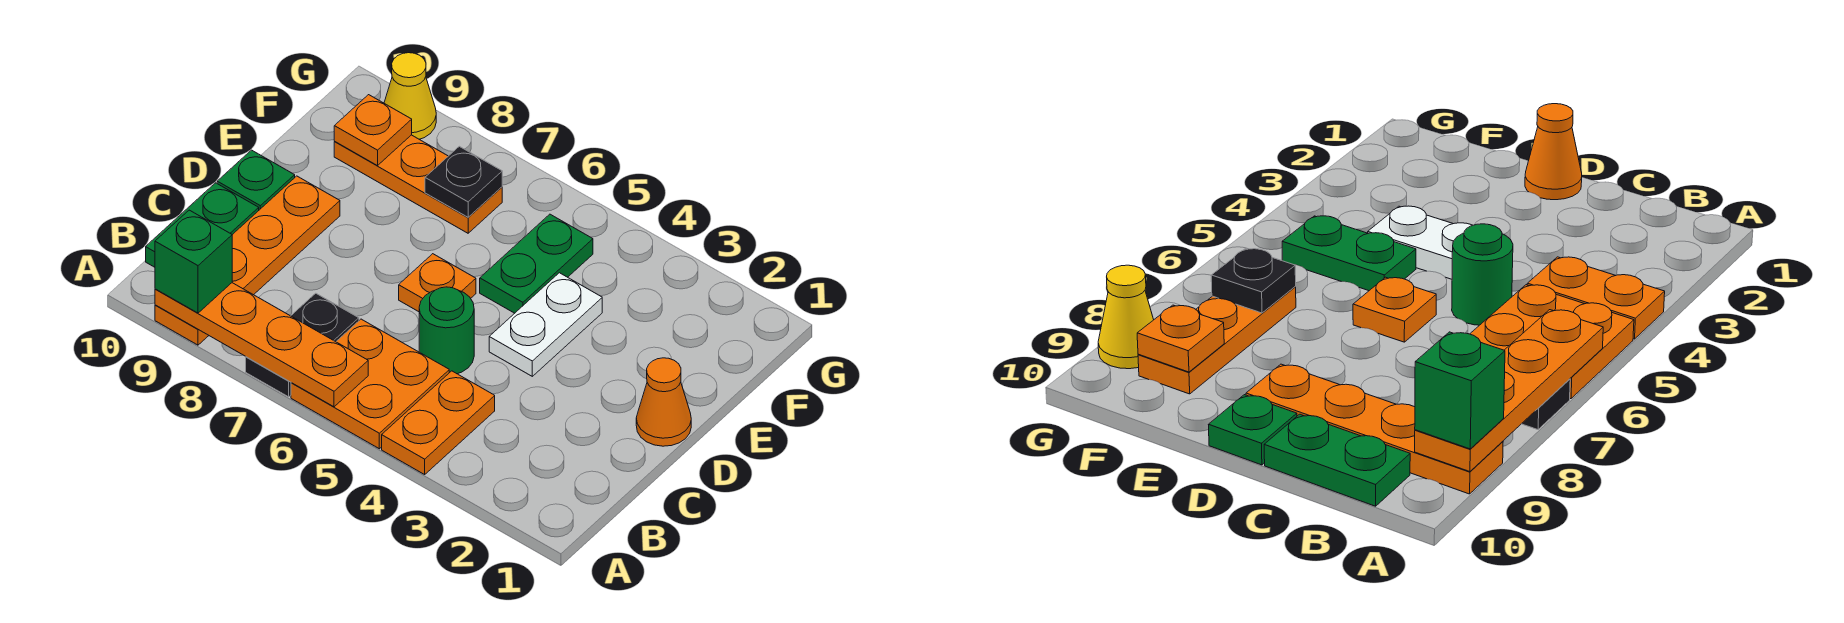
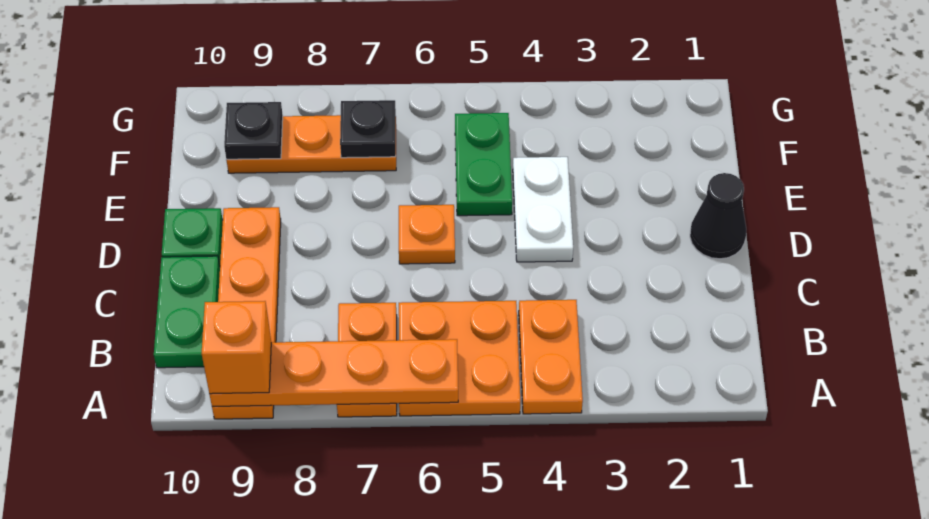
black plate A7:B7 level 1 -> orange plate A7:B7 level 1
green brick A9 level 3 -> orange brick A9 level 3
green round brick C5 level 1 -> none
orange cone D1 level 1 -> black cone D1 level 1
orange plate F9 level 2 -> black plate F9 level 2
yellow cone G9 level 1 -> none

